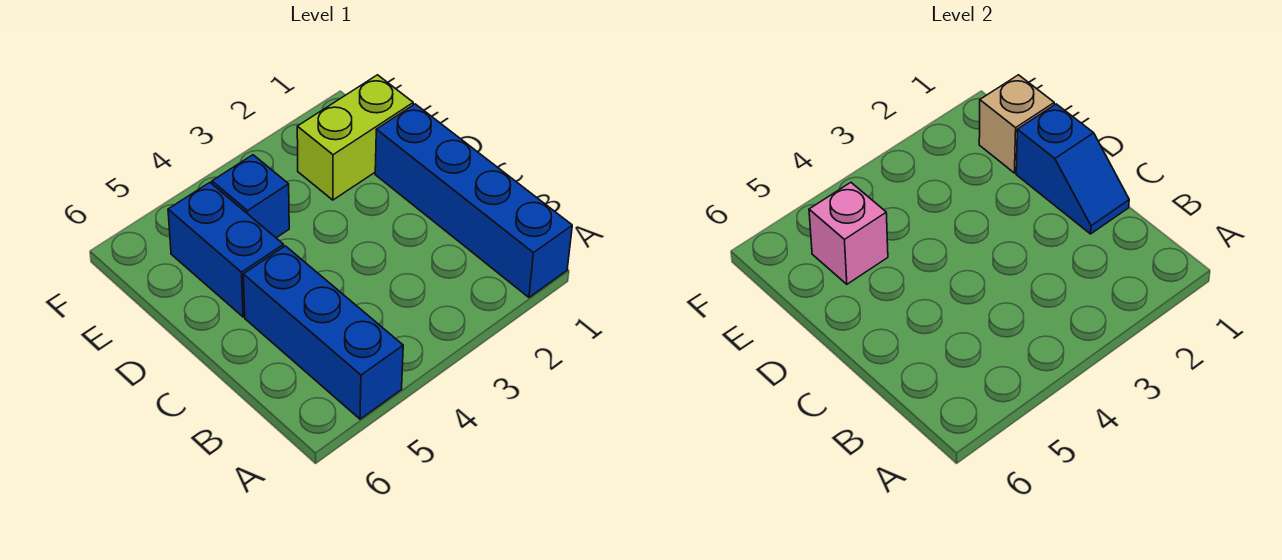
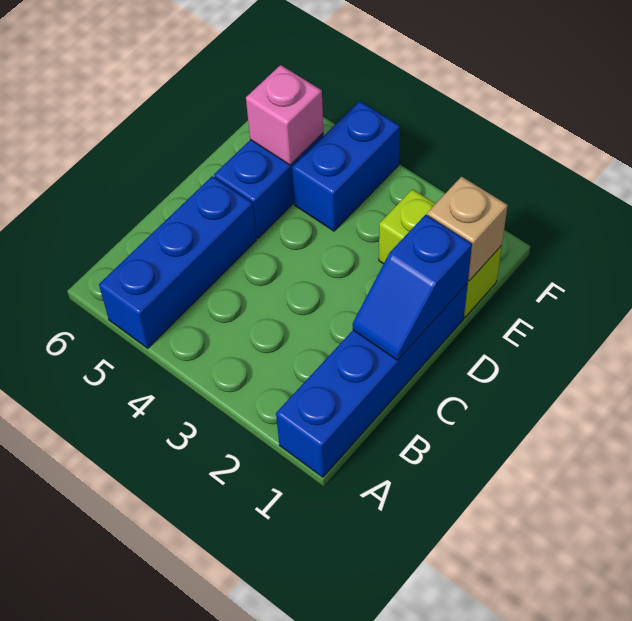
blue brick E4 level 1 -> blue brick E4:F4 level 1

